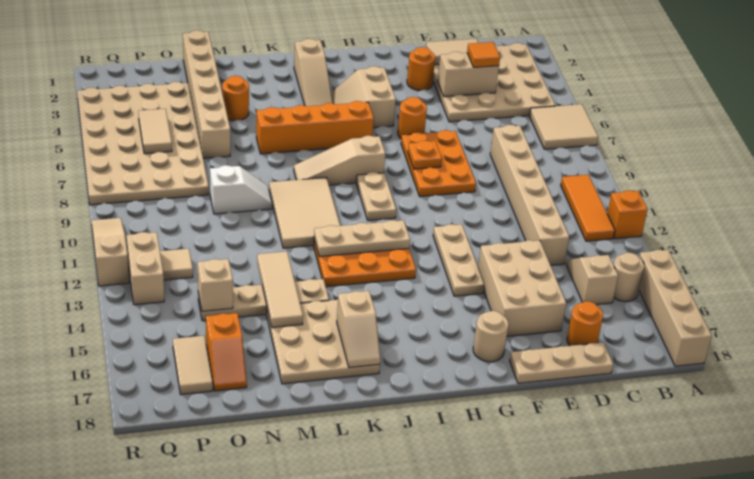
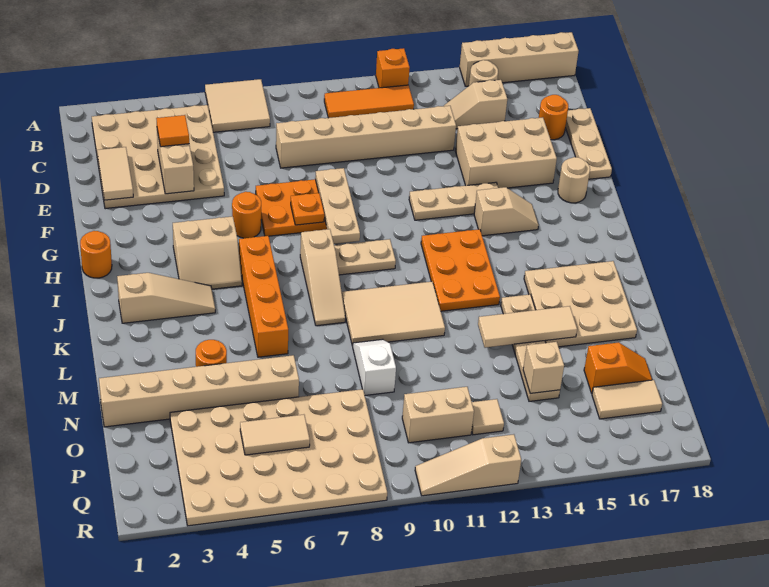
orange round brick F3 level 1 -> orange round brick H1 level 1
tan plate I12:K12 level 2 -> tan plate F9:H9 level 2
tan slope K16:K17 level 2 top 16 -> tan slope H14:H15 level 1 top 14
tan brick Q12:Q13 level 1 -> tan brick P10:P11 level 1

